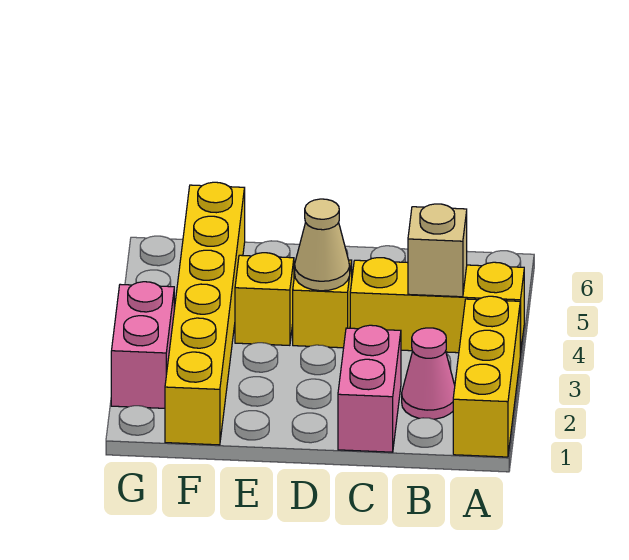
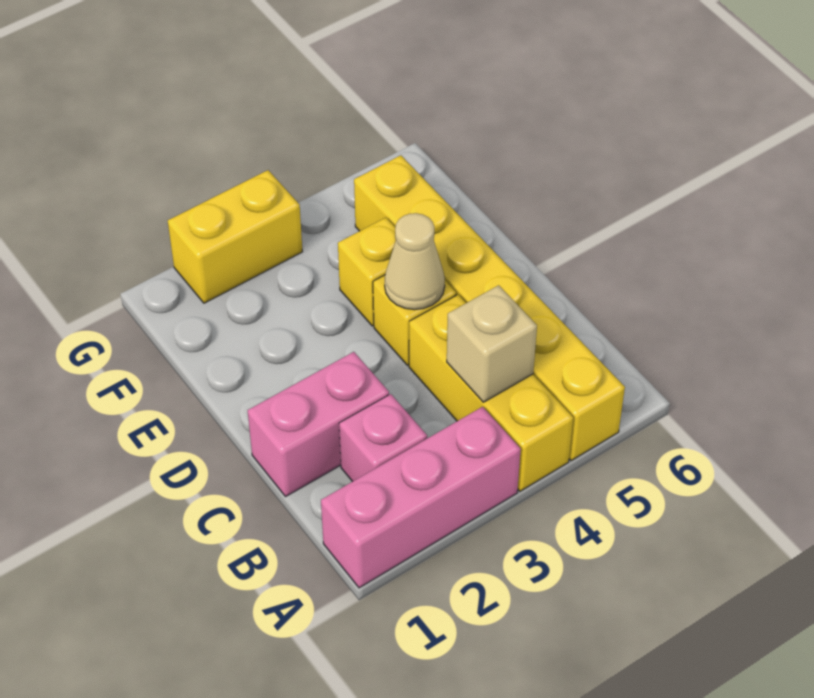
yellow brick A1:A3 level 1 -> pink brick A1:A3 level 1
pink cone B2 level 1 -> pink brick B2 level 1
yellow brick F1:F6 level 1 -> yellow brick A5:F5 level 1
pink brick G2:G3 level 1 -> yellow brick G2:G3 level 1

